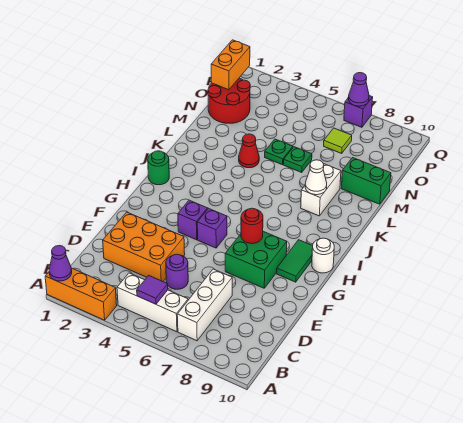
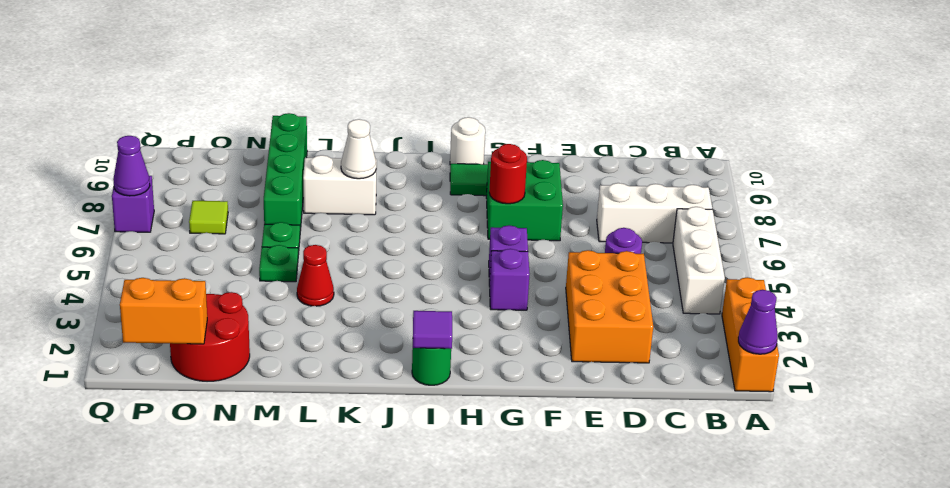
purple tile B5 level 2 -> purple tile I1 level 2
green brick M9:M10 level 1 -> green brick M7:M10 level 1

